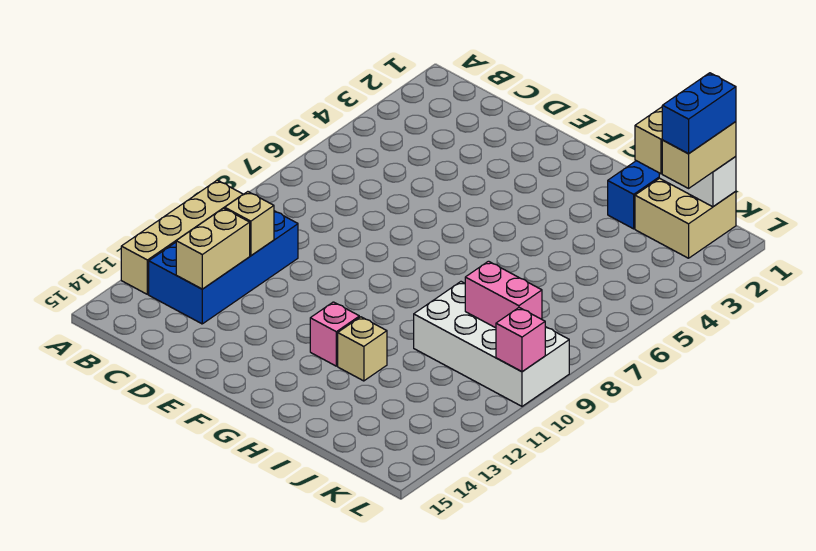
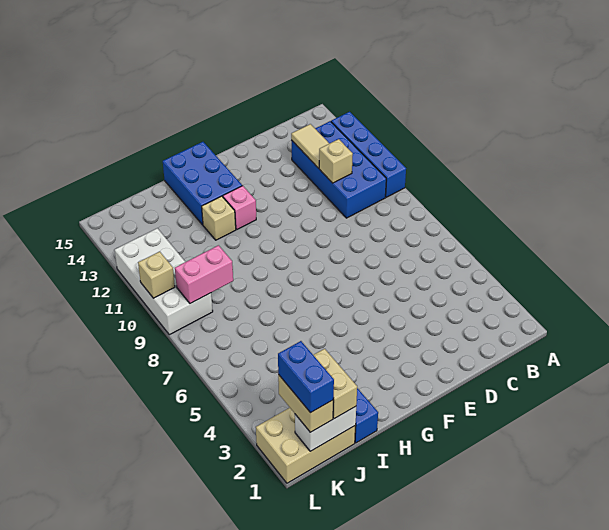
tan brick A10:A13 level 1 -> blue brick A10:A13 level 1
tan brick C12:C13 level 2 -> tan tile C12:C13 level 2
none -> blue brick G13:H15 level 1
white brick I9:L10 level 1 -> white brick K9:L12 level 1
tan brick J1:K2 level 1 -> tan brick J1:L2 level 1
pink brick L10 level 2 -> tan brick L10 level 2

